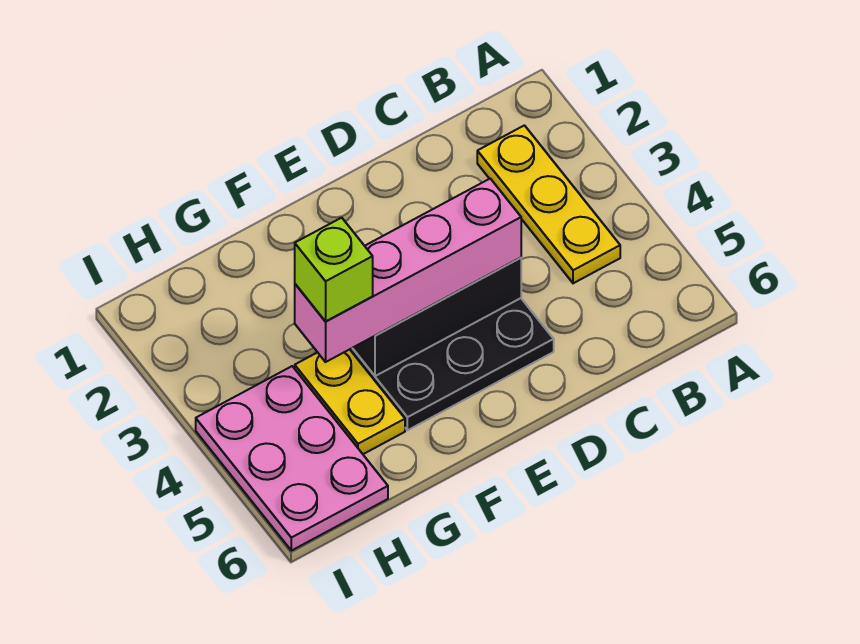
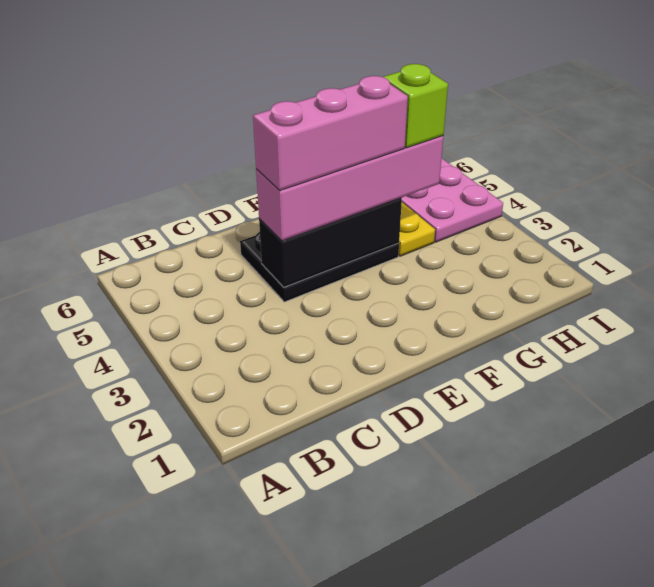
yellow plate B2:B4 level 1 -> none
none -> pink brick D4:F4 level 4

